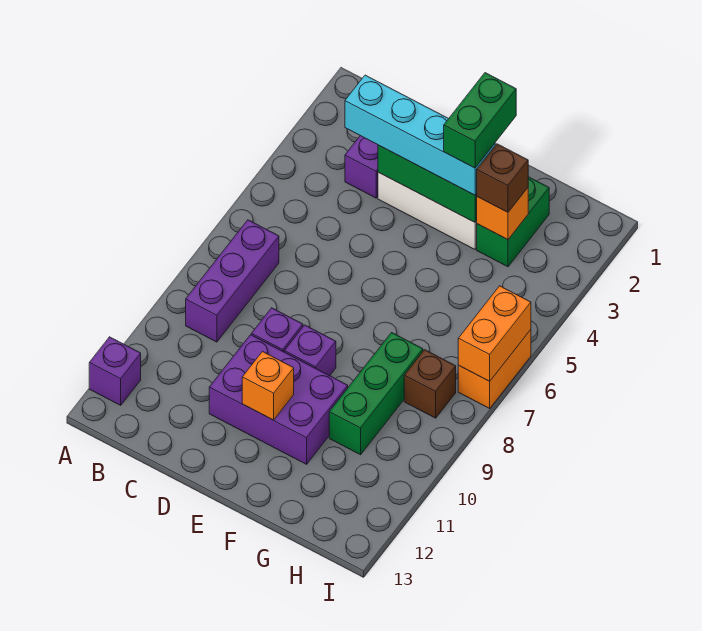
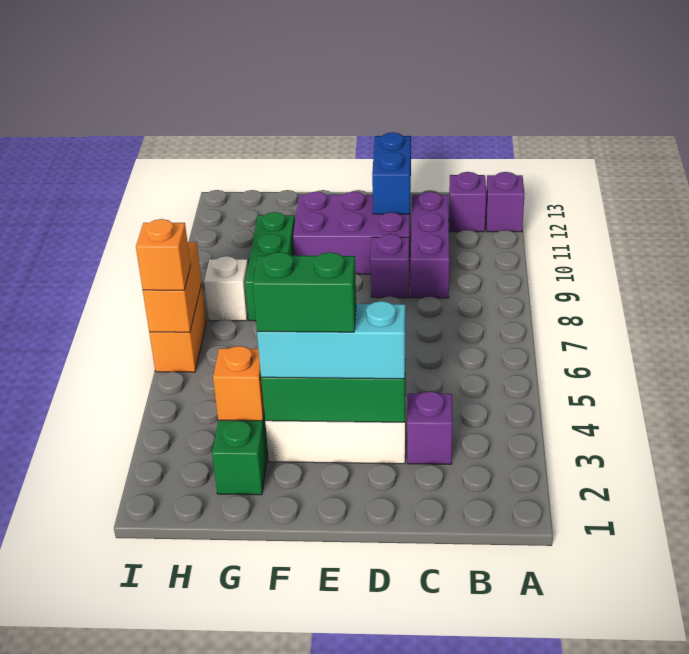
purple brick B7:B9 level 1 -> purple brick C9:C11 level 1
cyan brick C3:F3 level 3 -> cyan brick D3:F3 level 3
none -> blue brick D11:D12 level 2
purple brick E9 level 1 -> purple brick B12 level 1
orange brick E11 level 2 -> orange brick I6 level 3
green brick F2:F3 level 4 -> green brick E3:F3 level 4
brown brick G3 level 3 -> none
brown brick H8 level 1 -> white brick H8 level 1

